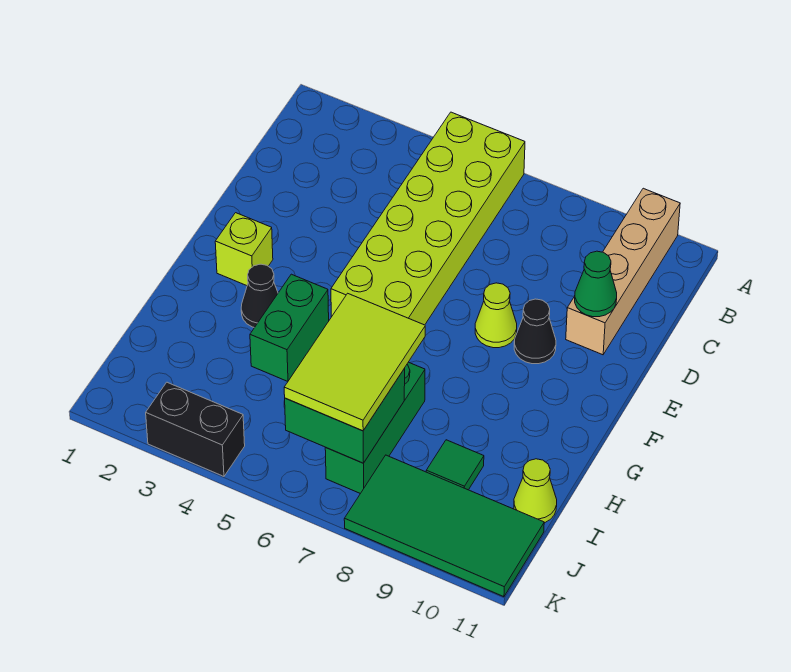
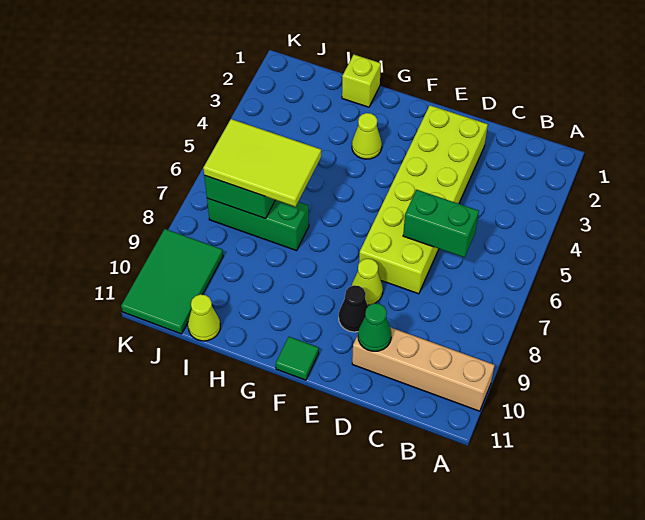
lime brick A5:F6 level 1 -> lime brick D2:E7 level 1
lime brick F2 level 1 -> lime brick H1 level 1
black cone G3 level 1 -> lime cone G3 level 1
green brick G4:H4 level 1 -> green brick C6:D6 level 2
green tile I9 level 1 -> green tile F11 level 1
green tile J8:K11 level 1 -> green tile J9:K11 level 1
black brick K3:K4 level 1 -> none

